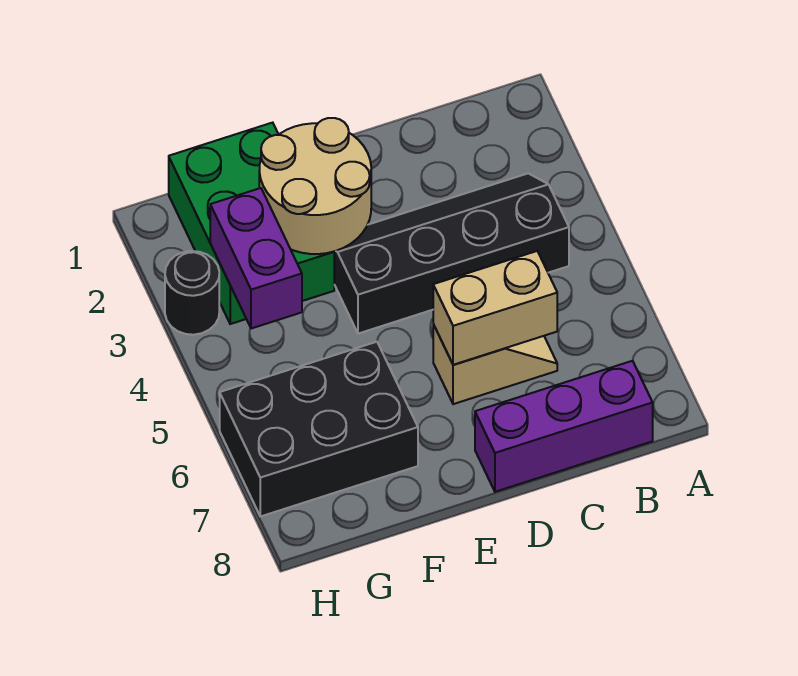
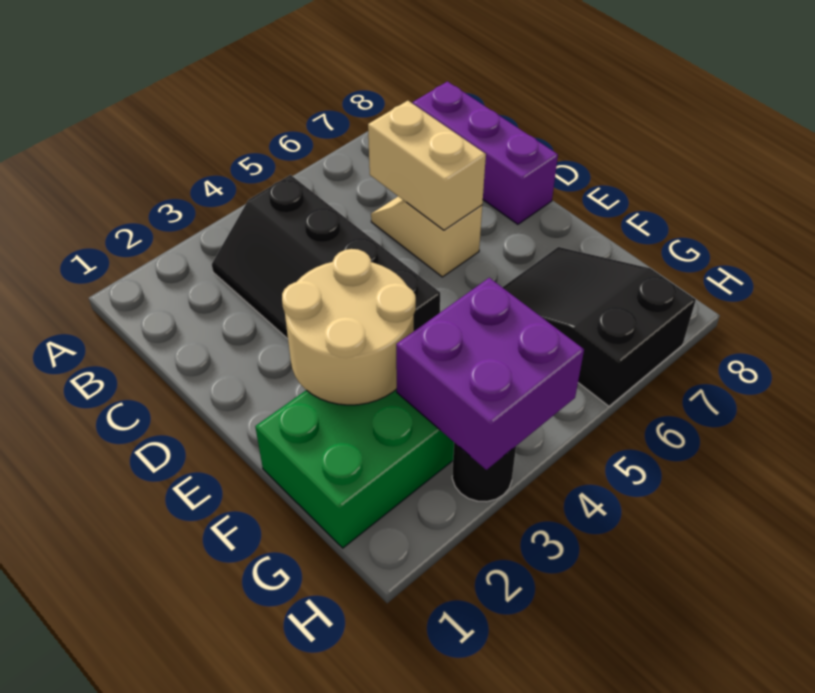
black brick F6:H7 level 1 -> black slope F6:H7 level 1 top H
purple brick G3:G4 level 2 -> purple brick G3:H4 level 2

